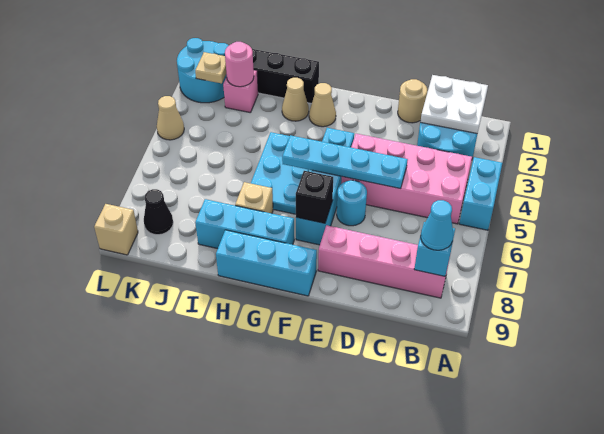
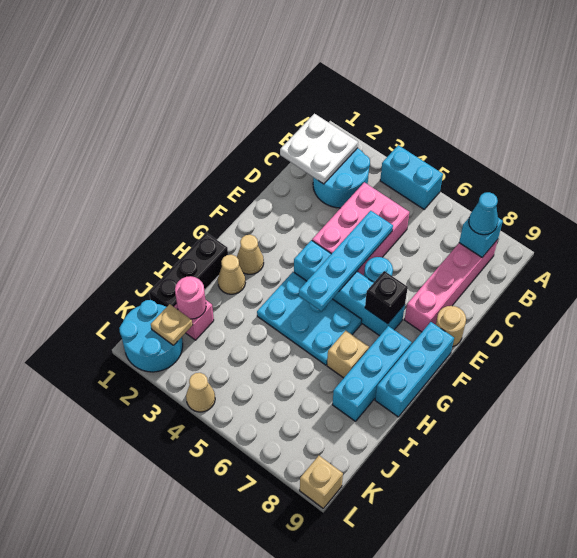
pink brick B4:E5 level 1 -> pink brick C4:E5 level 1
tan round brick D1 level 1 -> tan round brick E9 level 1
black cone K8 level 1 -> none

